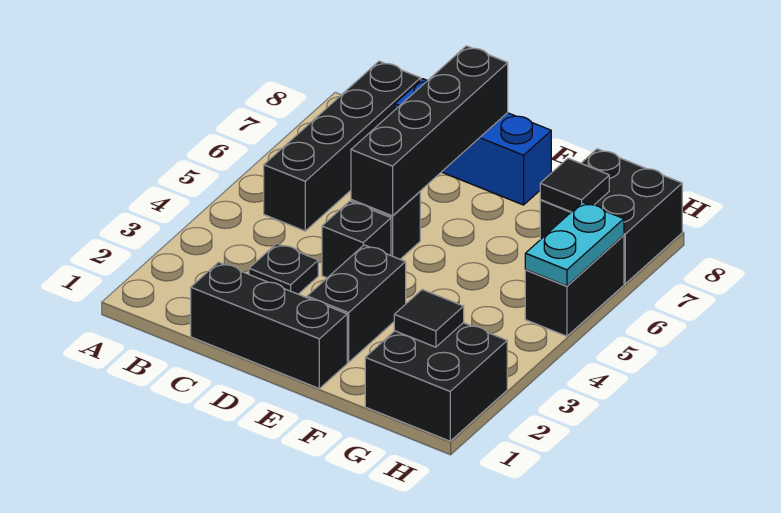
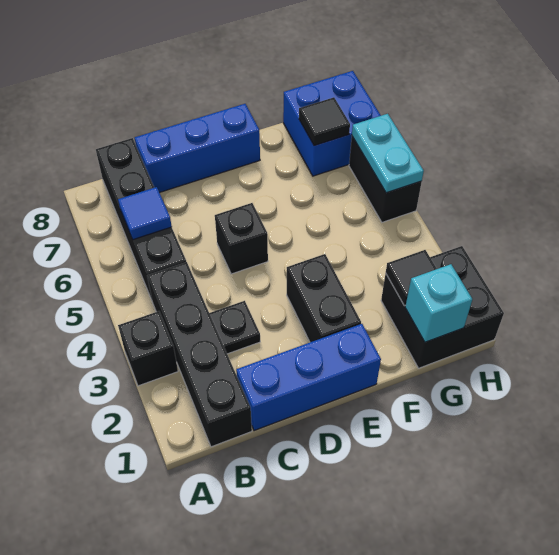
none -> blue tile B6 level 2
black brick C1:E1 level 1 -> blue brick C1:E1 level 1
black brick D4 level 1 -> black brick A3 level 1
black brick D5:D8 level 2 -> black brick B1:B4 level 1
none -> cyan brick G1 level 2
black brick G7:H8 level 1 -> blue brick G7:H8 level 1

